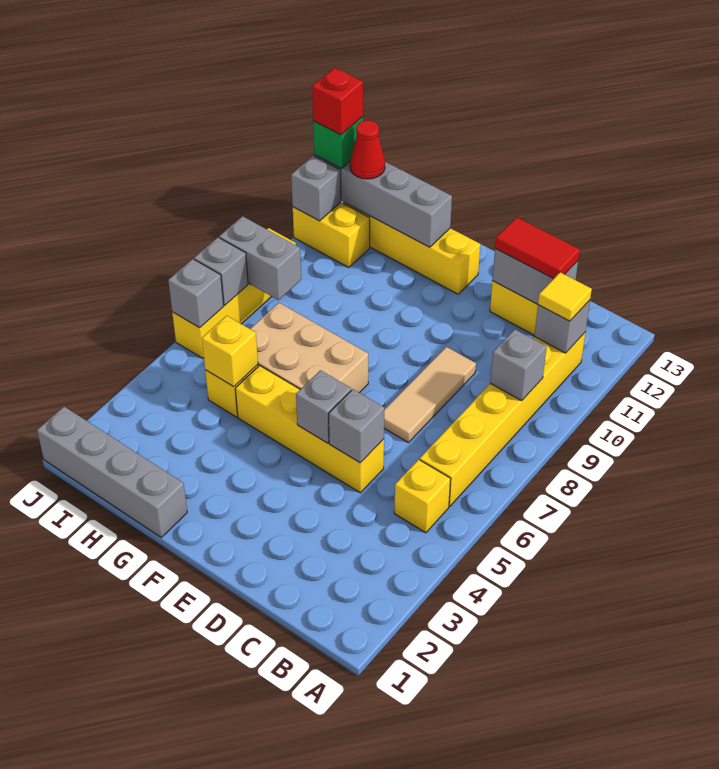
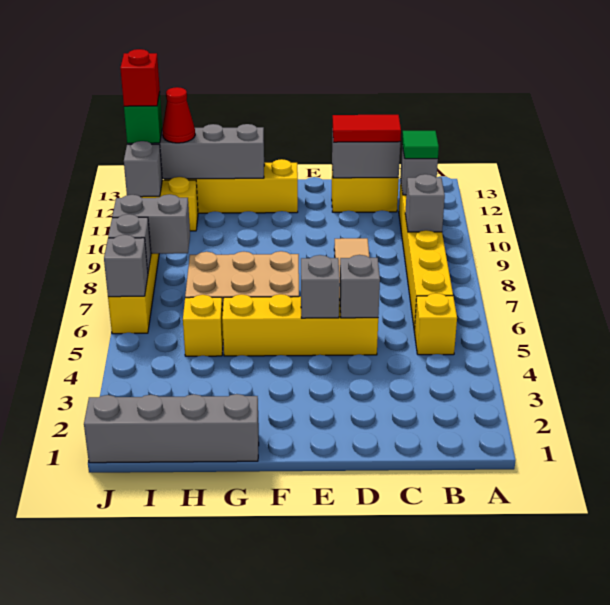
yellow tile B11 level 3 -> green tile B11 level 3
yellow brick H5 level 2 -> none

